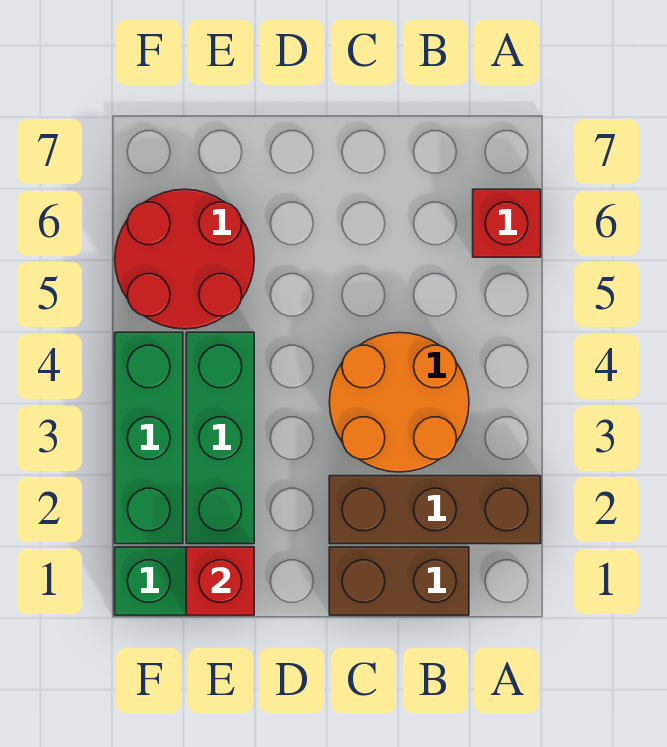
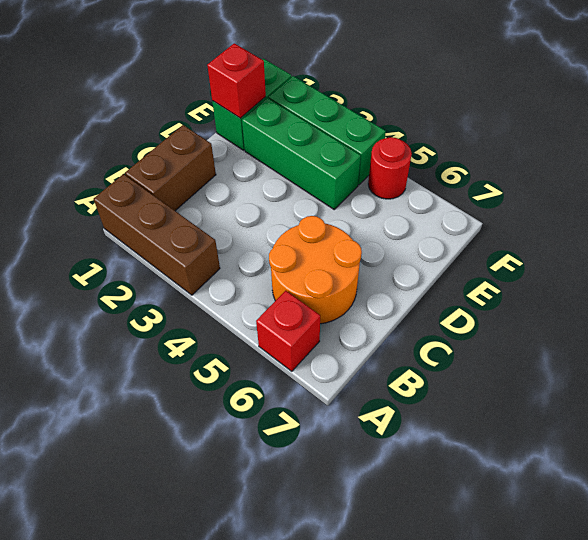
brown brick A2:C2 level 1 -> brown brick A1:A3 level 1
orange round brick B3:C4 level 1 -> orange round brick B5:C6 level 1
red round brick E5:F6 level 1 -> red round brick F5 level 1

